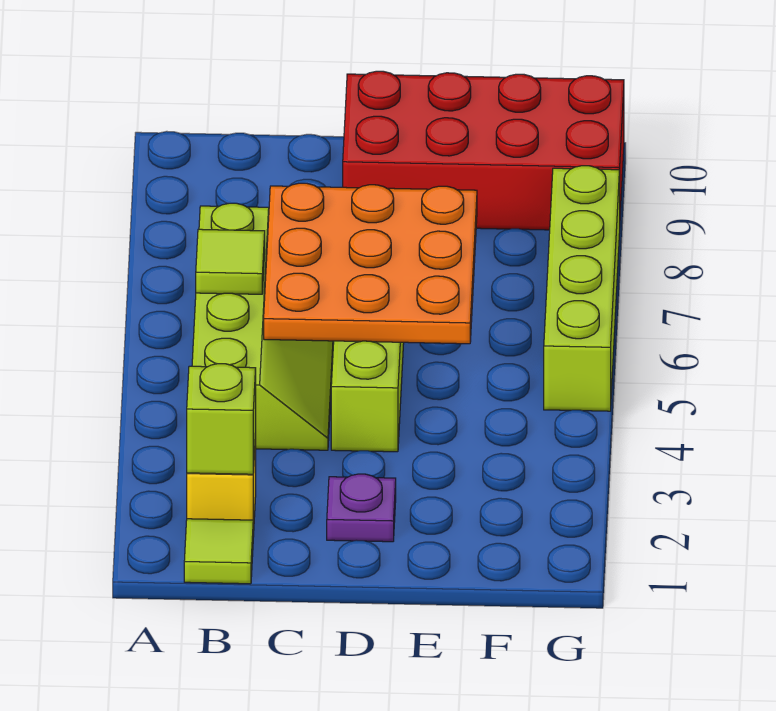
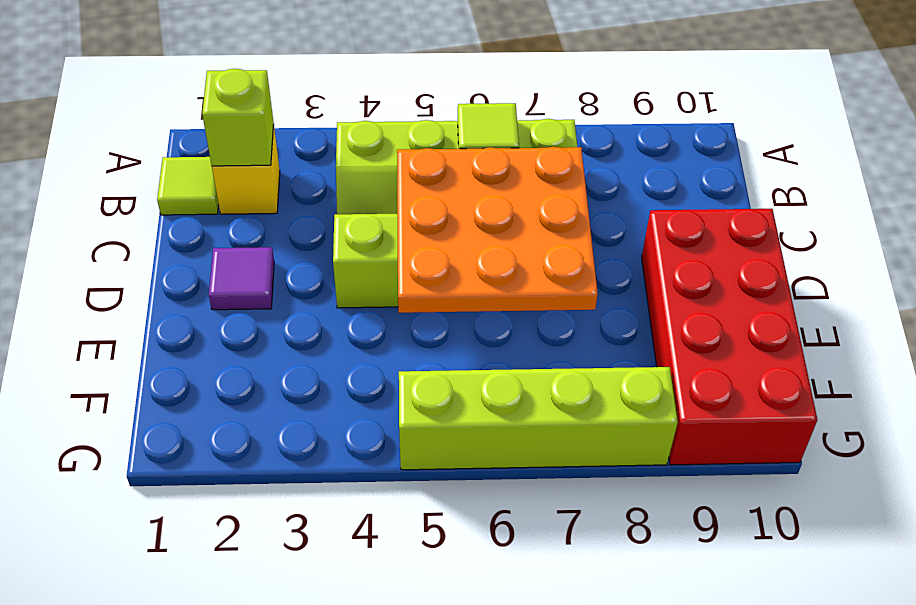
purple plate D2 level 1 -> purple tile D2 level 1

